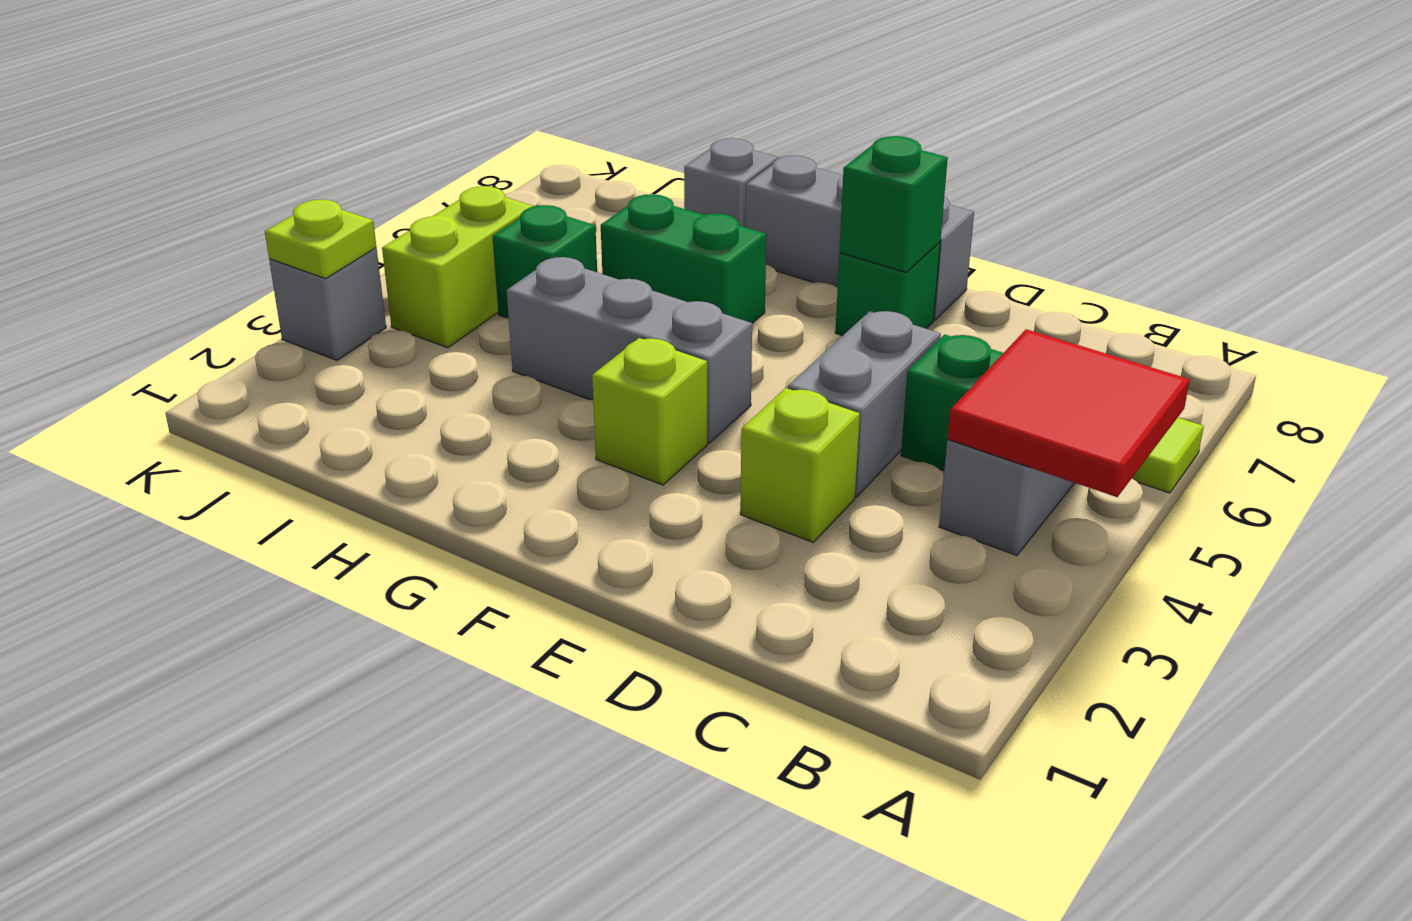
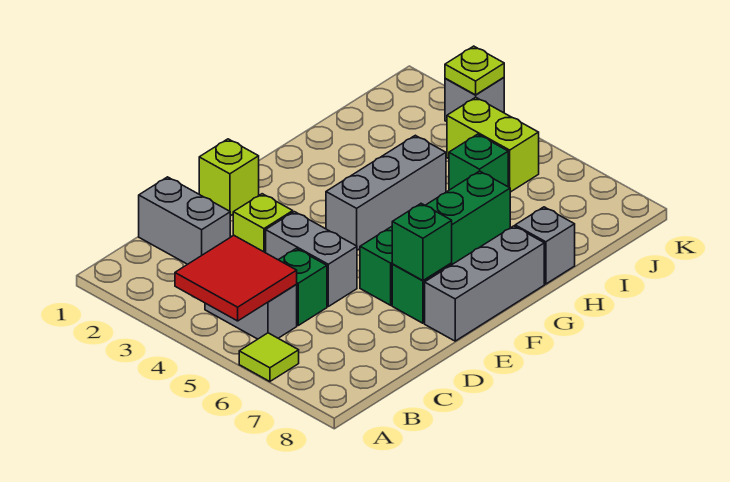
none -> grey brick C1:C2 level 1
lime brick F3 level 1 -> lime brick E1 level 1
green brick G6:H6 level 1 -> green brick E6:H6 level 1

